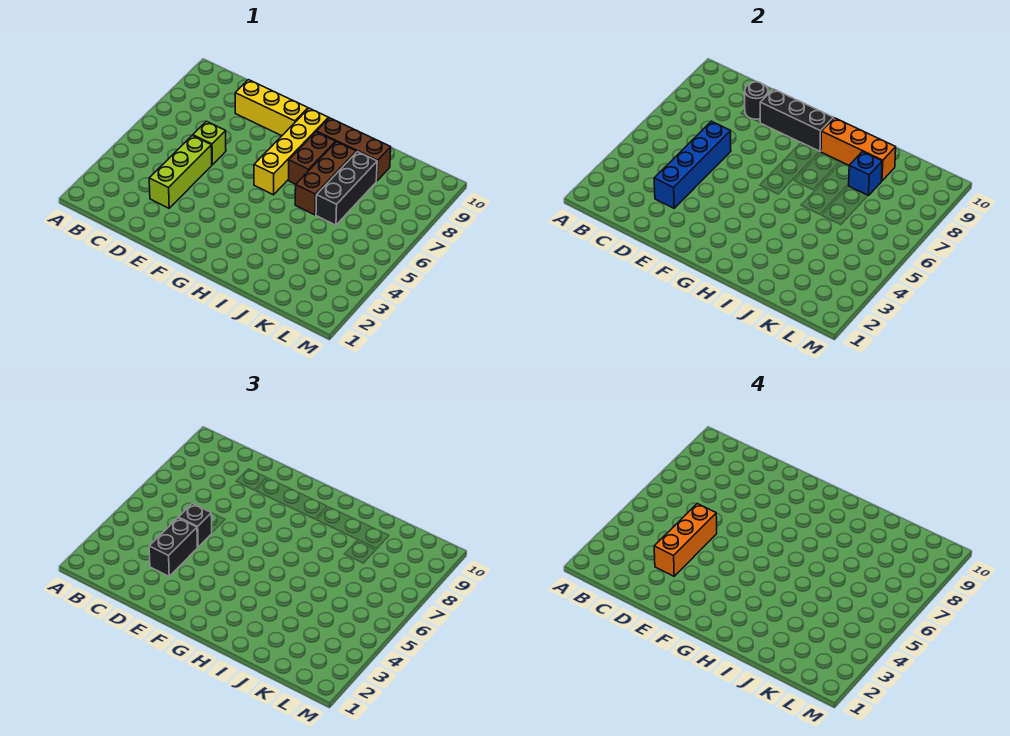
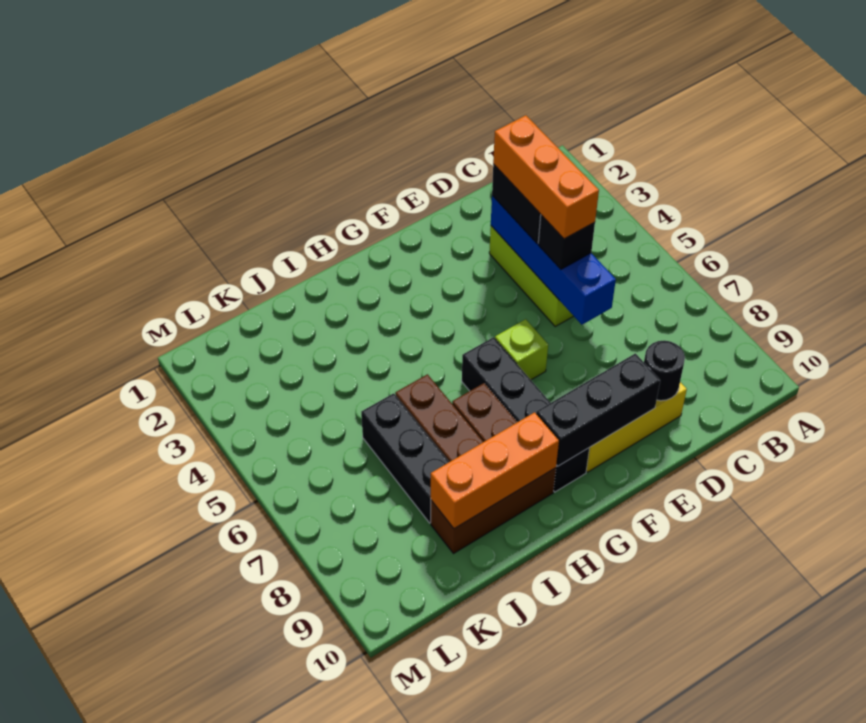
lime brick D6 level 1 -> lime brick F6 level 1
yellow brick G6:G9 level 1 -> black brick G6:G9 level 1
blue brick J8 level 2 -> none

